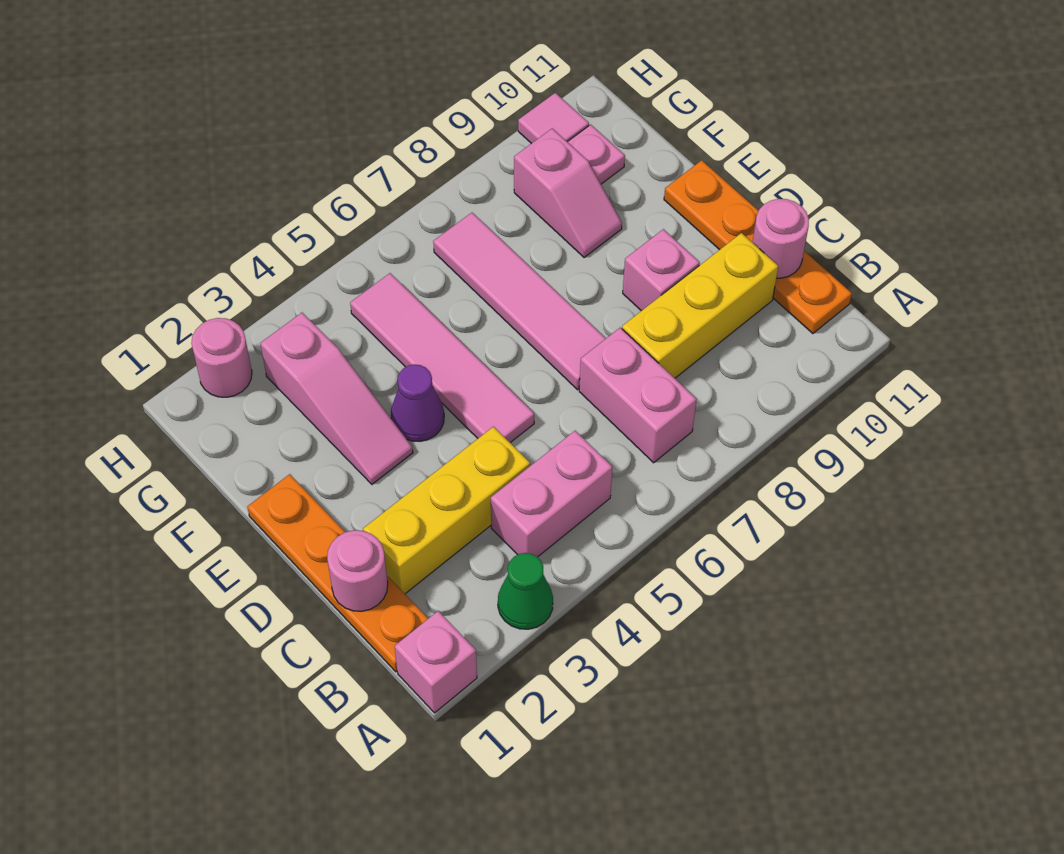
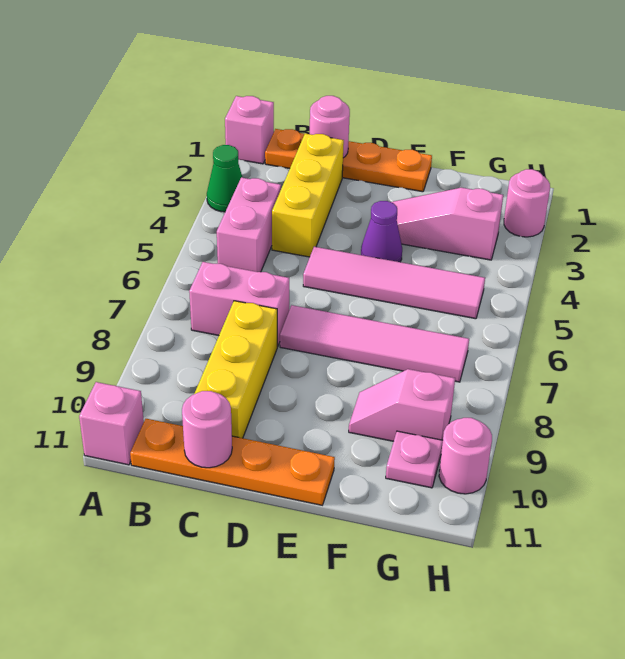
pink brick D9 level 1 -> pink brick A11 level 1
pink tile H10 level 1 -> pink round brick H10 level 1

